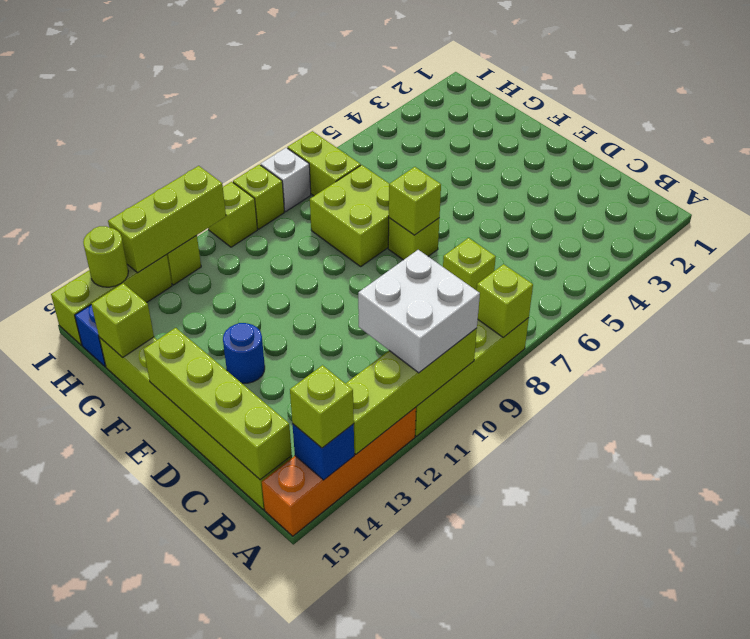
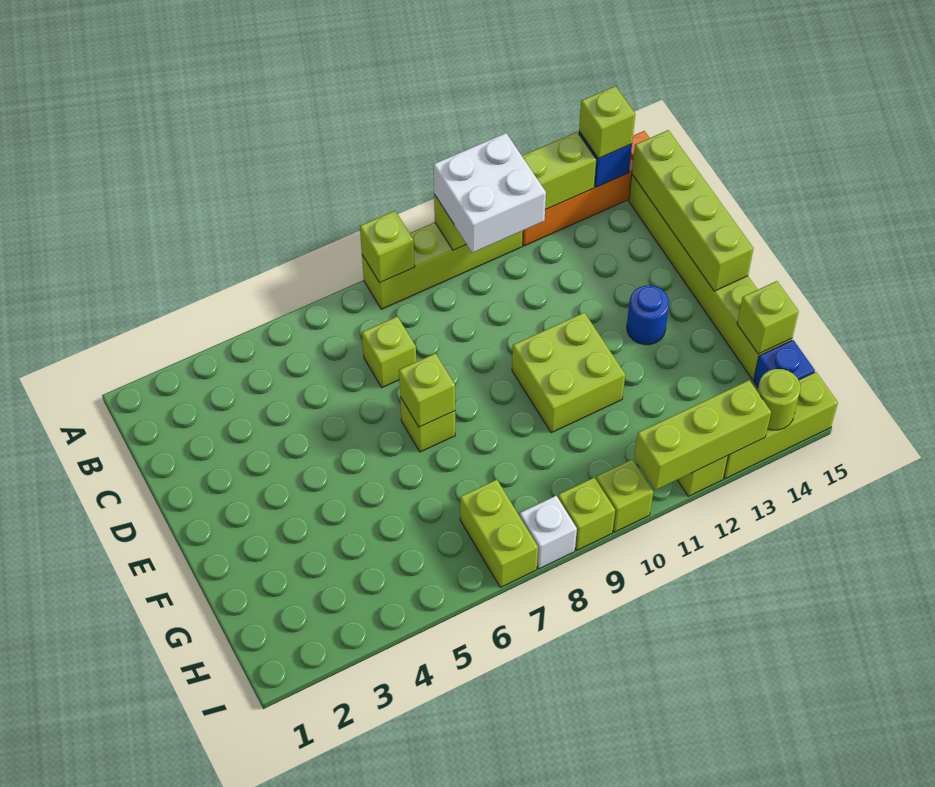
lime brick F7:G8 level 1 -> lime brick E10:F11 level 1

